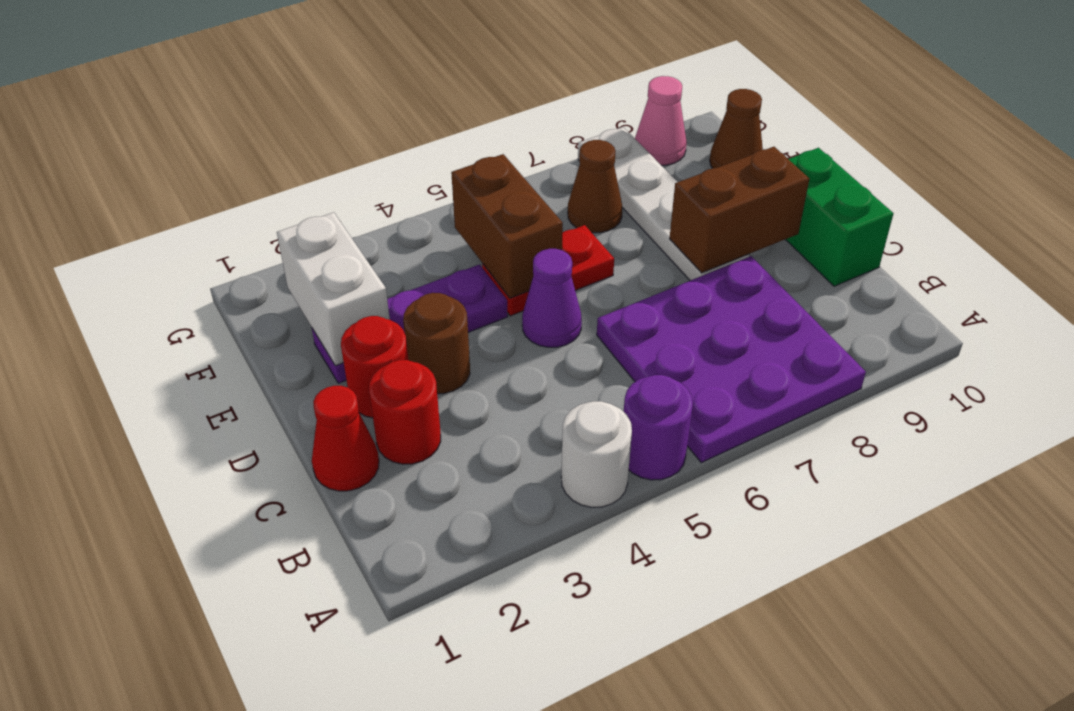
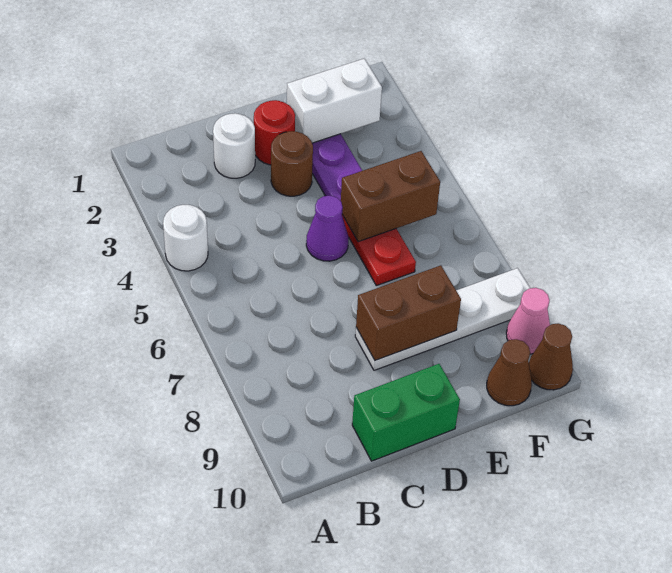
purple round brick A5 level 1 -> none
purple plate A6:C8 level 1 -> none
red cone C1 level 1 -> none
red round brick C2 level 1 -> white round brick C2 level 1
brown brick D8:D9 level 2 -> brown brick D8:E8 level 2
brown cone F7 level 1 -> brown cone G10 level 1

